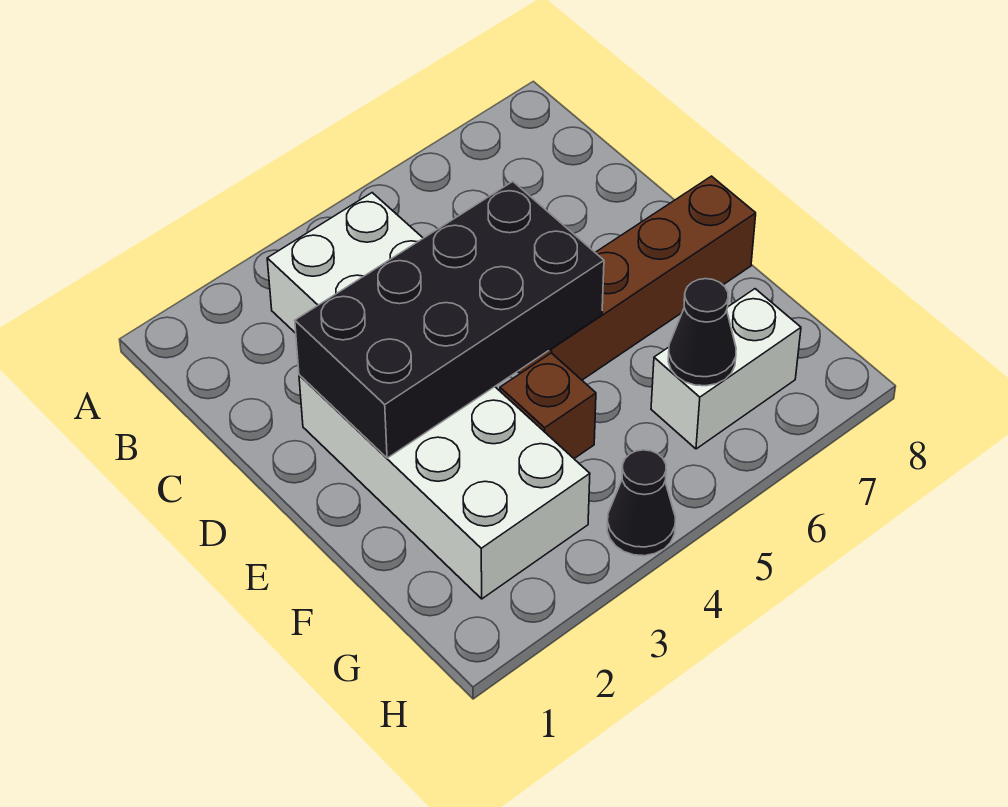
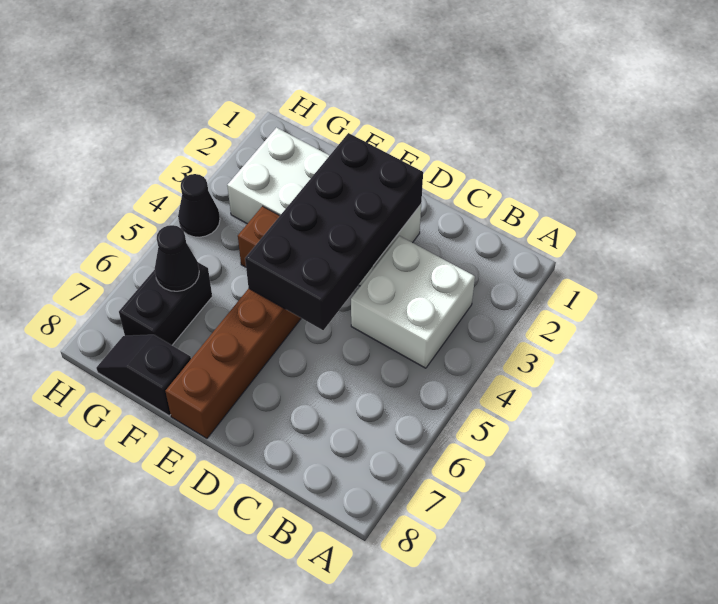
none -> black slope F8:G8 level 1 top F
white brick G6:G7 level 1 -> black brick G6:G7 level 1

